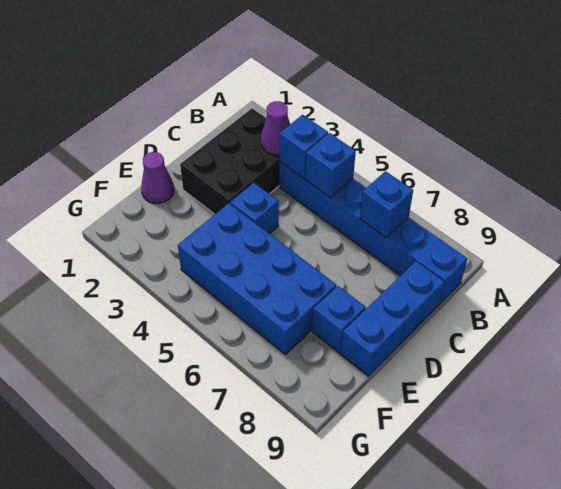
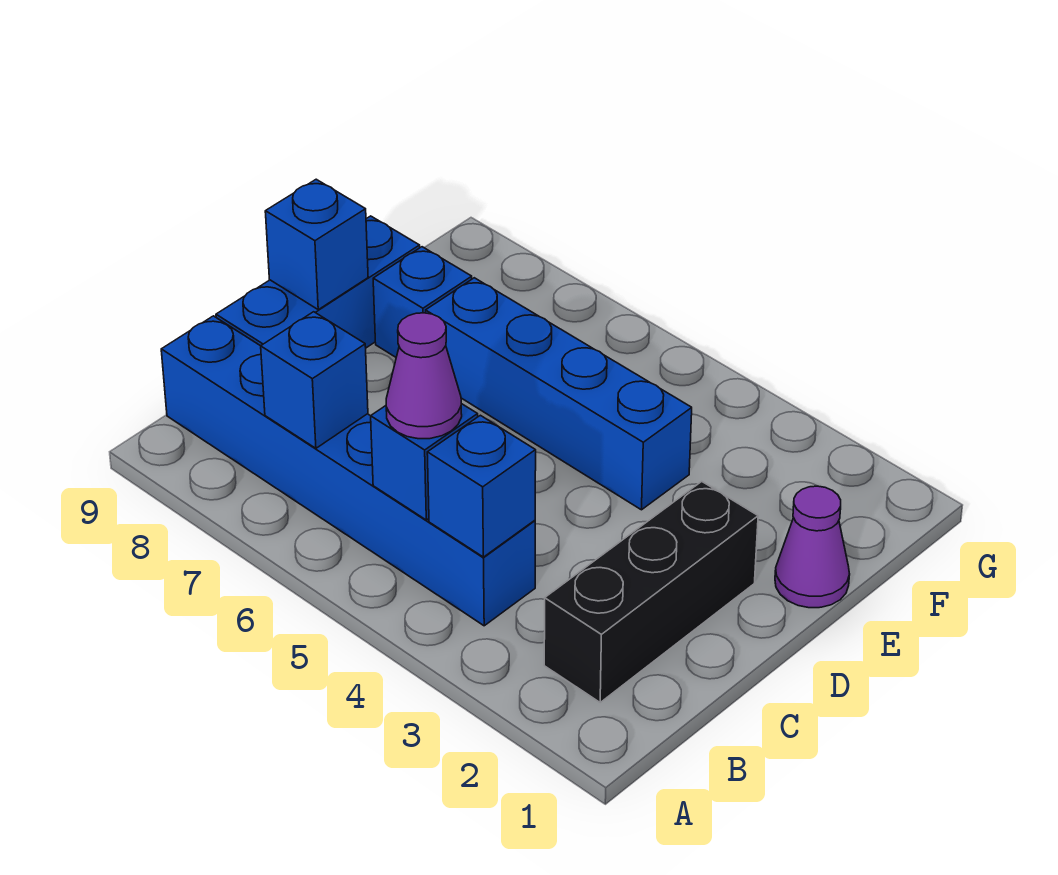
black brick B2:D3 level 1 -> black brick B2:D2 level 1
purple cone B3 level 2 -> purple cone B5 level 3
blue brick D4 level 1 -> blue brick D9 level 2
blue brick E4:F7 level 1 -> blue brick E4:E7 level 1

